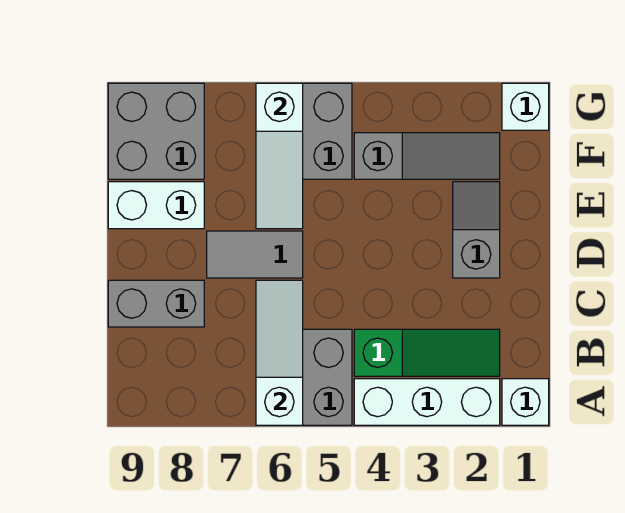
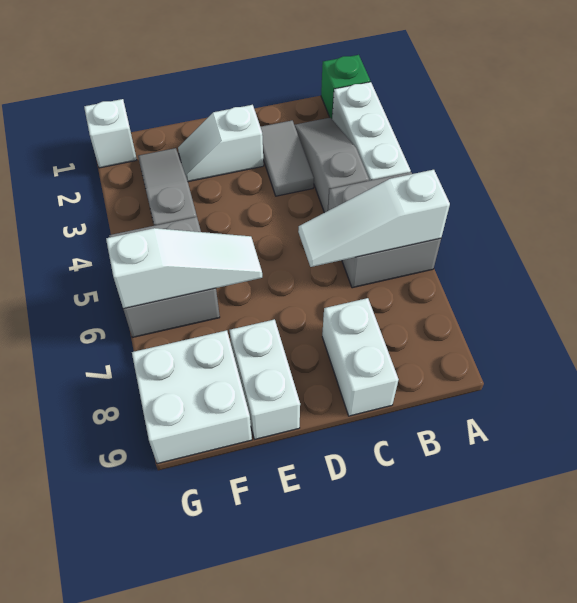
white brick A1 level 1 -> green brick A1 level 1
green slope B2:B4 level 1 top 4 -> grey slope B2:B4 level 1 top 4
grey brick C8:C9 level 1 -> white brick C8:C9 level 1
grey slope D2:E2 level 1 top D -> white slope D2:E2 level 1 top D
grey tile D6:D7 level 1 -> grey tile C2:C3 level 1
grey brick F8:G9 level 1 -> white brick F8:G9 level 1

